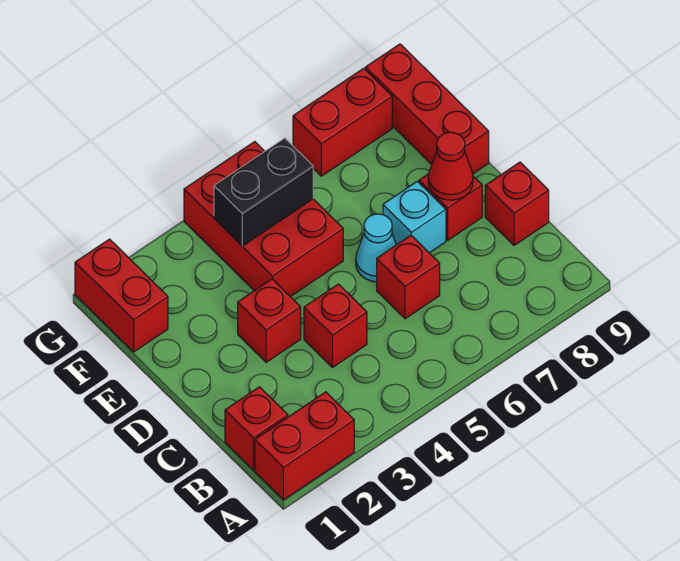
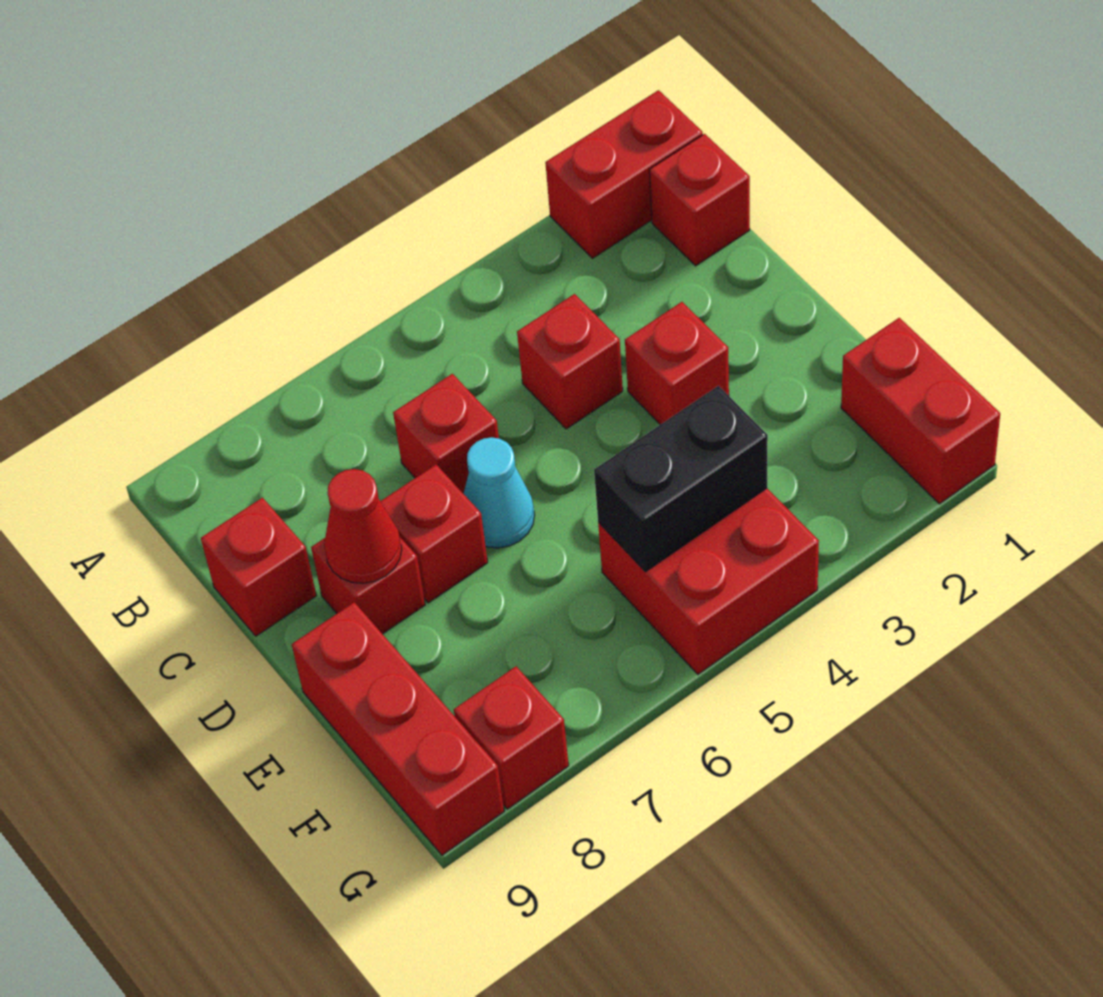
cyan brick D7 level 1 -> red brick D7 level 1
red brick E4:G5 level 1 -> red brick F4:G5 level 1
red brick G7:G8 level 1 -> red brick G8 level 1

